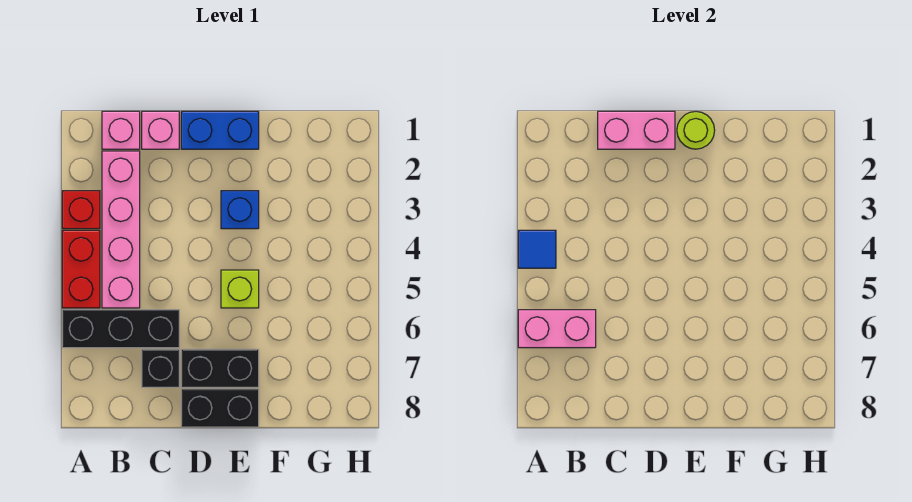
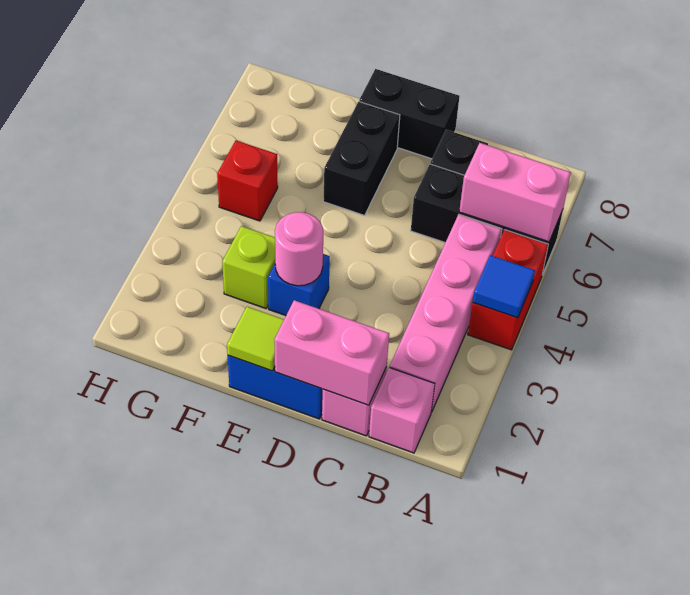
red brick A3 level 1 -> red brick G5 level 1
black brick D7:E7 level 1 -> black brick E6:E7 level 1
lime round brick E1 level 2 -> lime tile E1 level 2
none -> pink round brick E3 level 2
lime brick E5 level 1 -> lime brick F3 level 1

